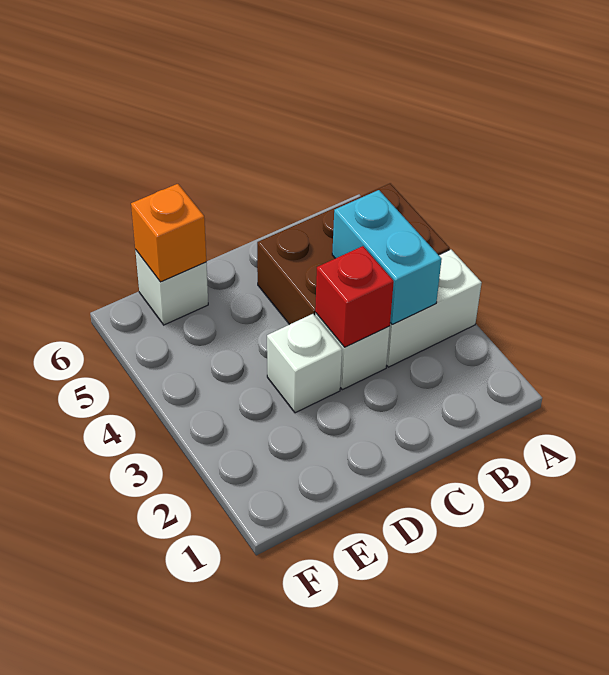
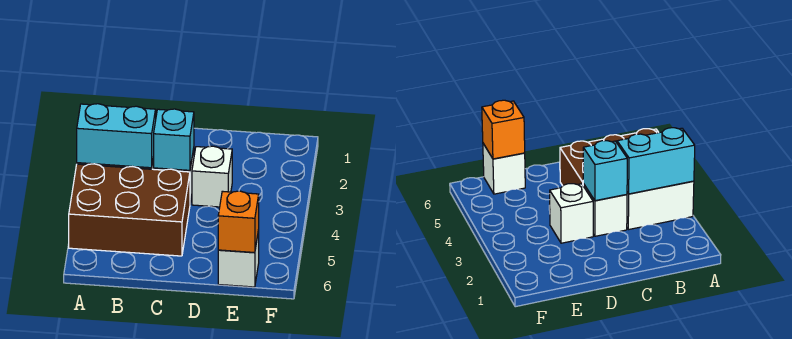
cyan brick B3:B4 level 2 -> cyan brick A3:B3 level 2
red brick C3 level 2 -> cyan brick C3 level 2

